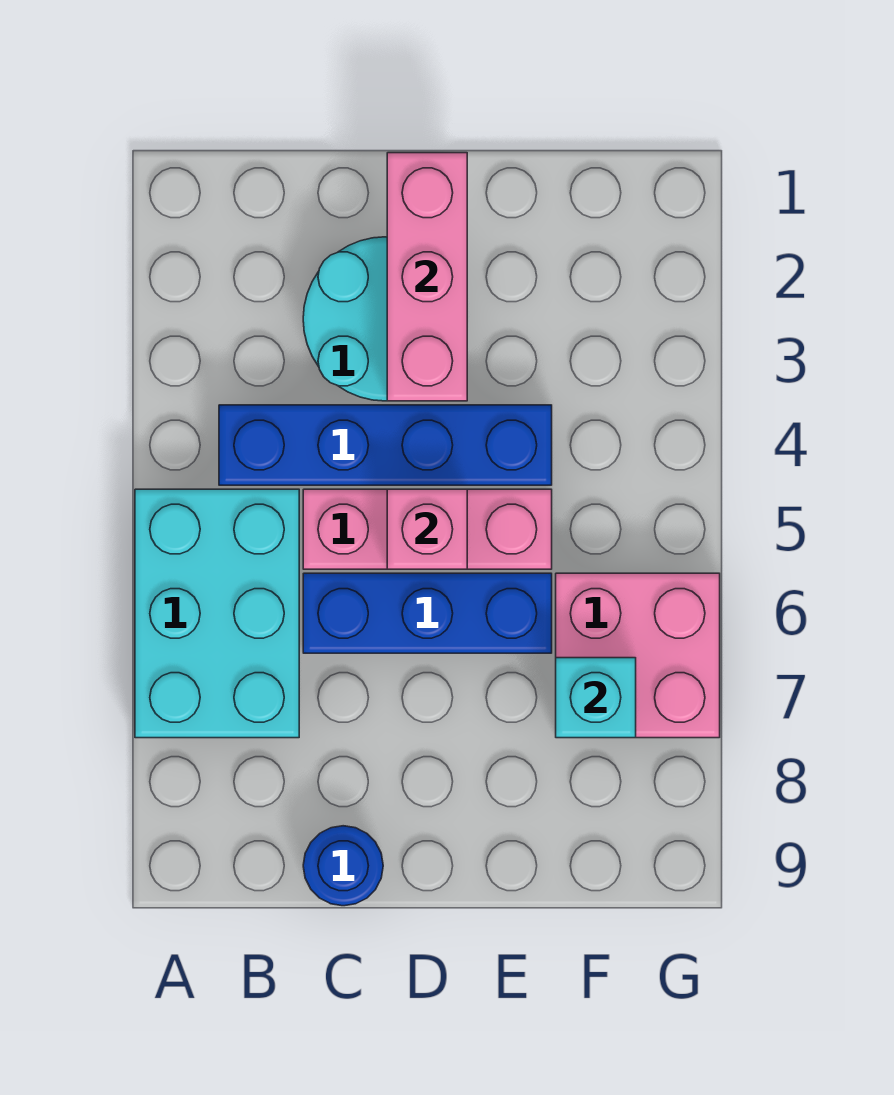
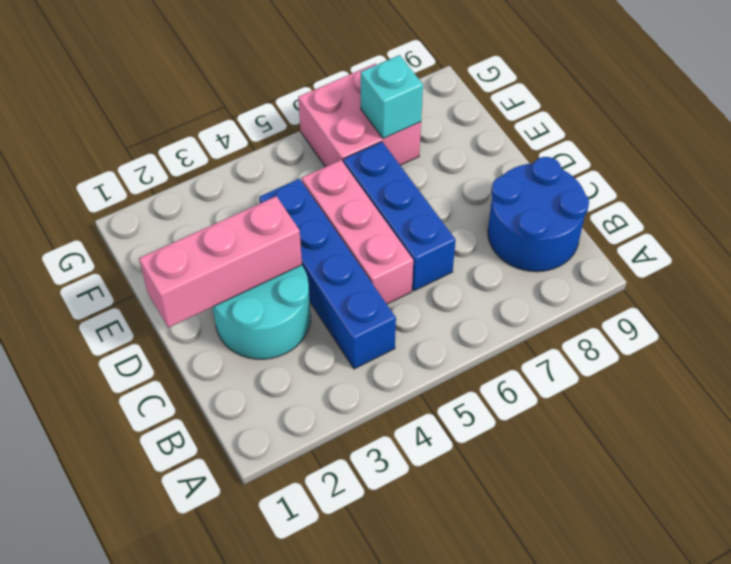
cyan brick A5:B7 level 1 -> none
blue round brick C9 level 1 -> blue round brick B8:C9 level 1
pink brick D5 level 2 -> none

